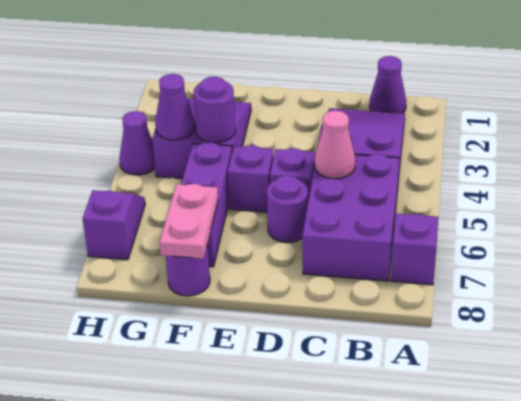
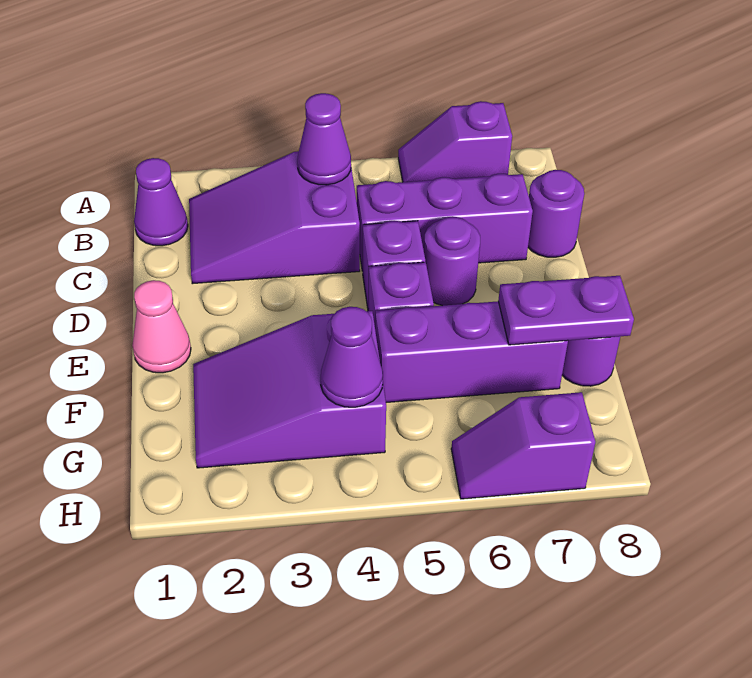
purple brick B5:C7 level 1 -> purple brick C5:C7 level 1
pink cone C5 level 2 -> pink cone E1 level 1
purple round brick F4 level 2 -> purple round brick C8 level 1
pink plate F7:F8 level 2 -> purple plate F7:F8 level 2
purple cone H4 level 1 -> purple cone B4 level 2

